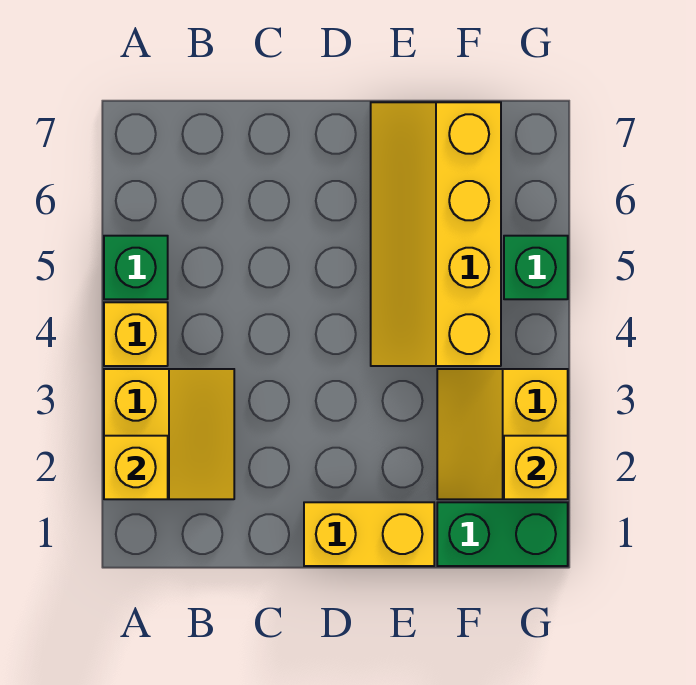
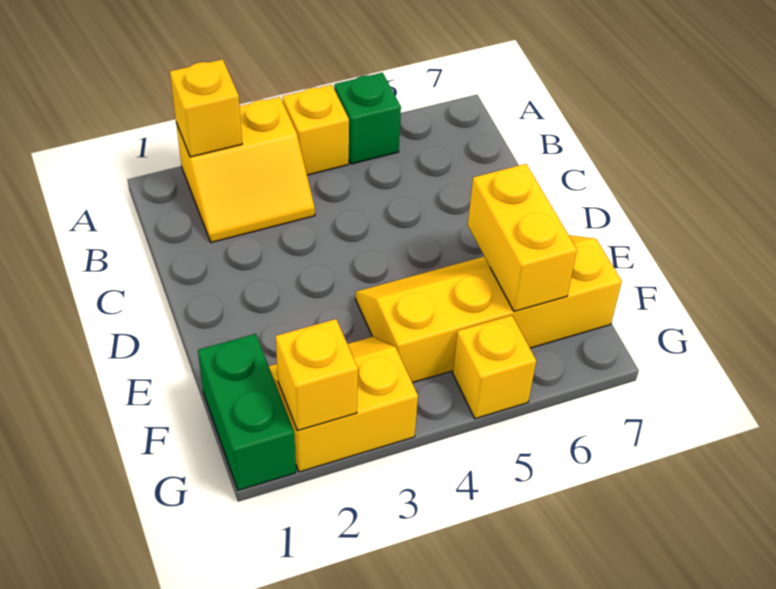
yellow brick D1:E1 level 1 -> yellow brick E6:F6 level 2
green brick G5 level 1 -> yellow brick G5 level 1

